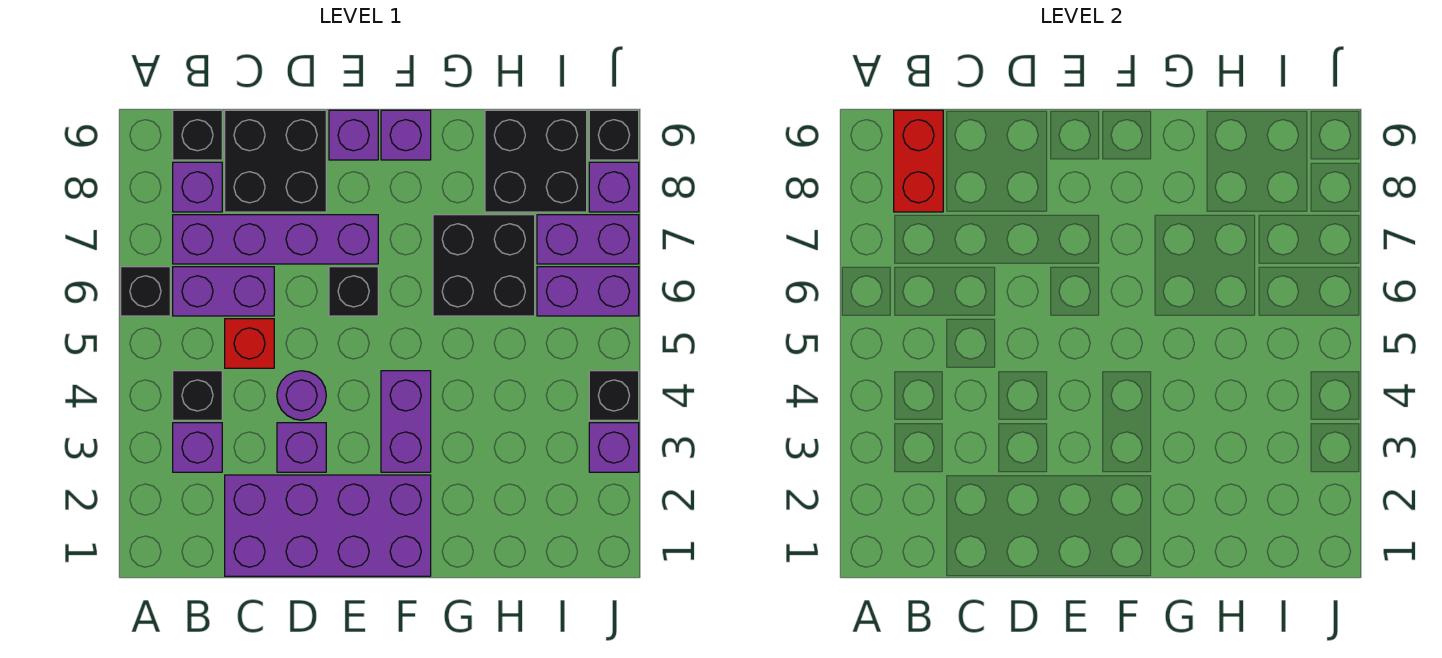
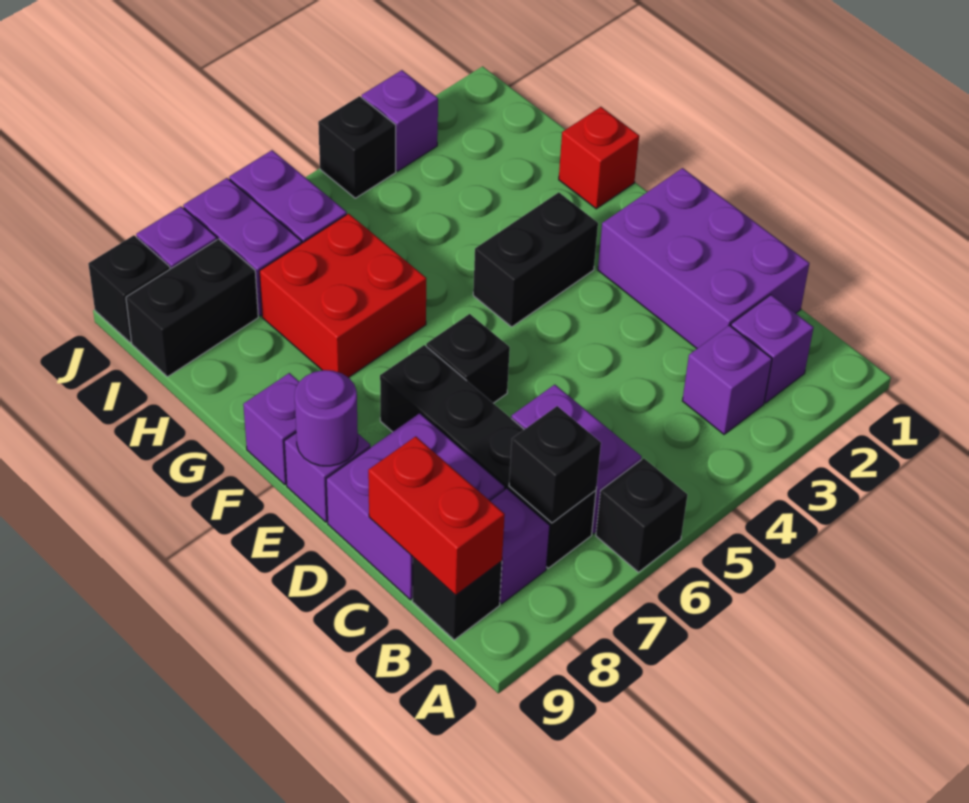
black brick B4 level 1 -> black brick B7 level 2
purple brick B7:E7 level 1 -> black brick B7:E7 level 1
red brick B8:B9 level 2 -> red brick B9:C9 level 2
purple brick C1:F2 level 1 -> purple brick C1:E2 level 1
red brick C5 level 1 -> red brick G1 level 1
black brick C8:D9 level 1 -> purple brick C8:D9 level 1
purple brick D3 level 1 -> purple brick B2 level 1
purple round brick D4 level 1 -> purple round brick E9 level 2
purple brick F3:F4 level 1 -> black brick F3:F4 level 1
black brick G6:H7 level 1 -> red brick G6:H7 level 1
black brick H8:I9 level 1 -> black brick I8:I9 level 1

